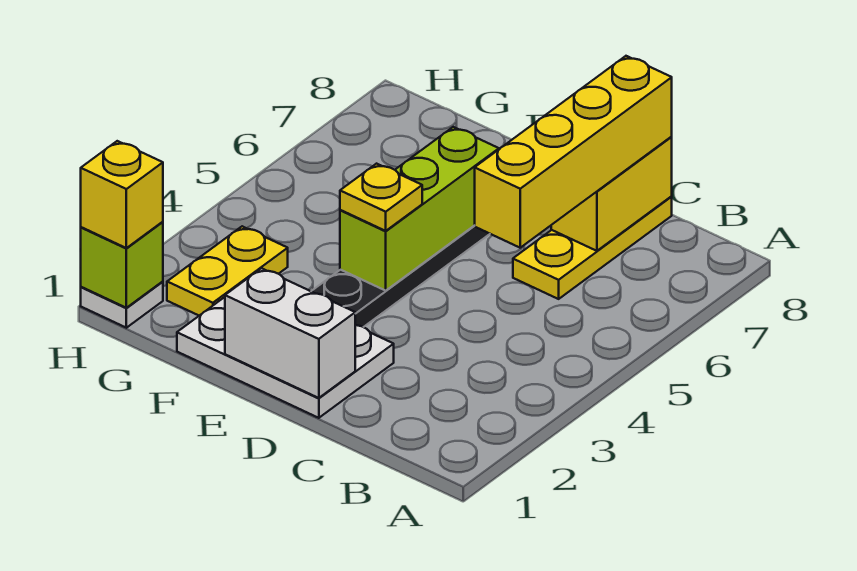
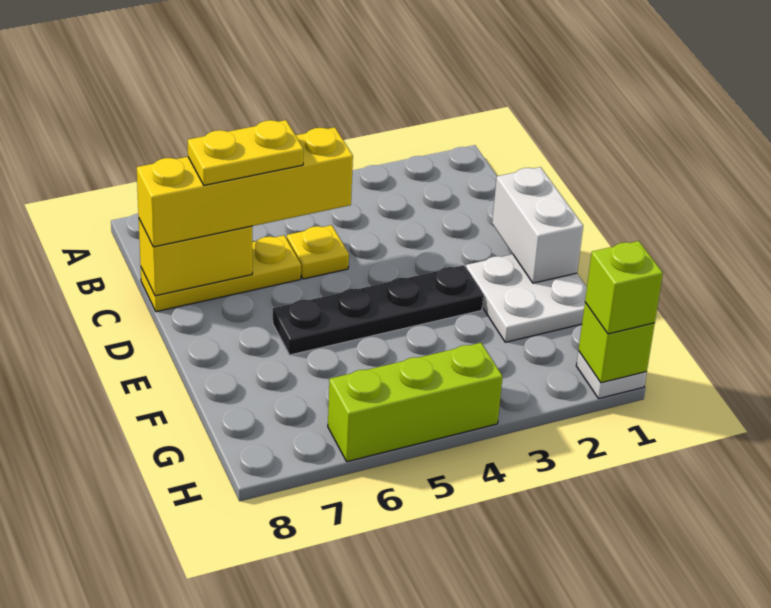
white plate D1:F2 level 1 -> white plate E1:F2 level 1
lime brick E4:E6 level 2 -> lime brick H4:H6 level 1
yellow plate E4 level 3 -> yellow plate C5 level 1
yellow plate G2:G3 level 1 -> yellow plate C6:C7 level 4
yellow brick H1 level 3 -> lime brick H1 level 3

